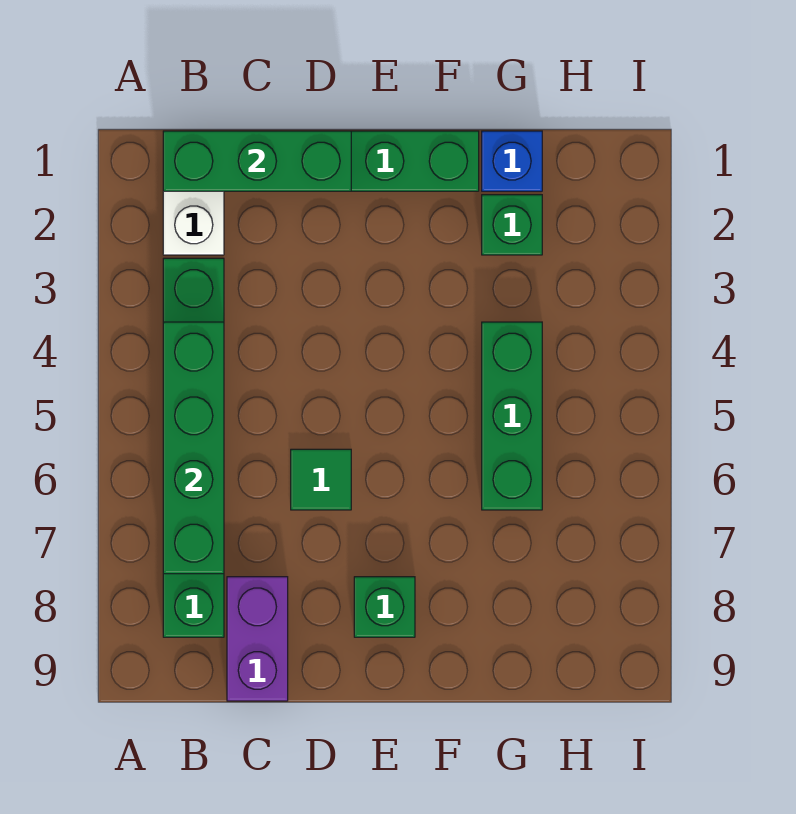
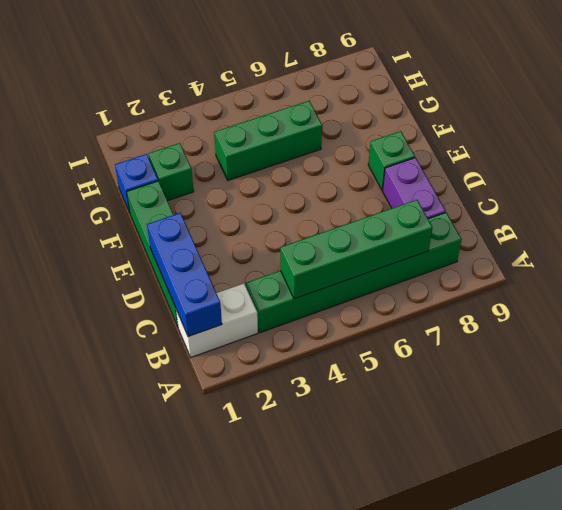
green brick B1:D1 level 2 -> blue brick B1:D1 level 2
purple brick C8:C9 level 1 -> purple brick C8:D8 level 1
green tile D6 level 1 -> none

